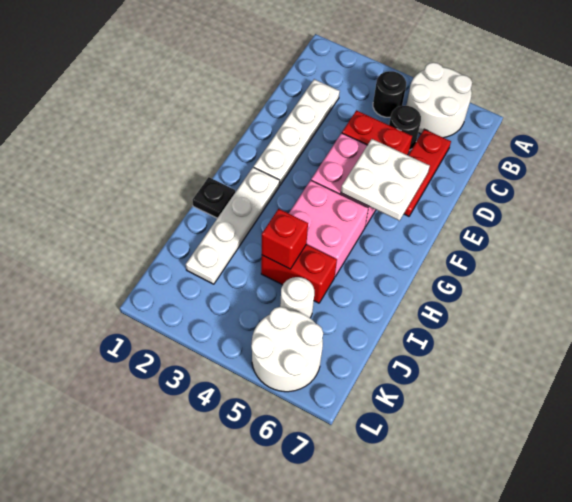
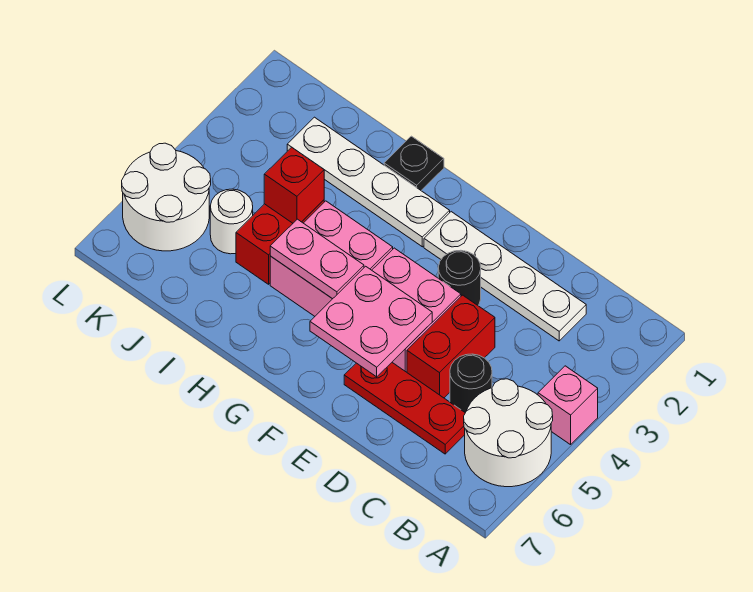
none -> pink brick A4 level 1
black round brick B4 level 1 -> black round brick E3 level 1
white plate E5:F6 level 2 -> pink plate E5:F6 level 2
none -> pink plate G5:H5 level 2

